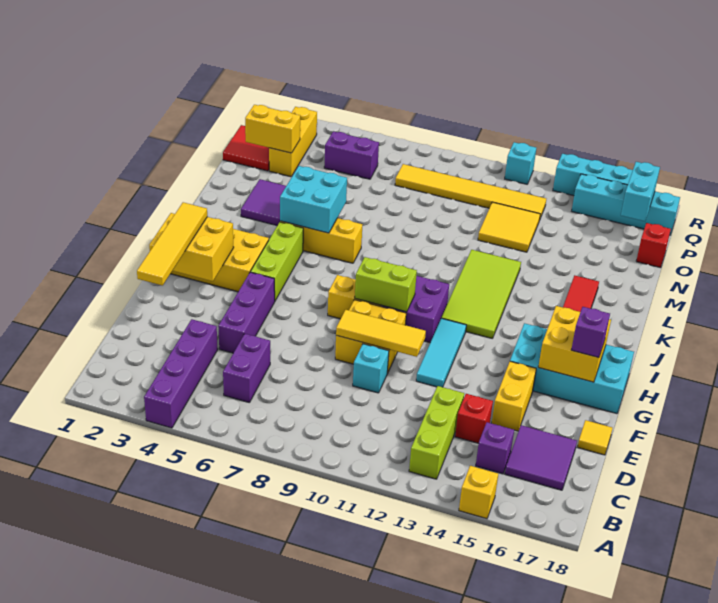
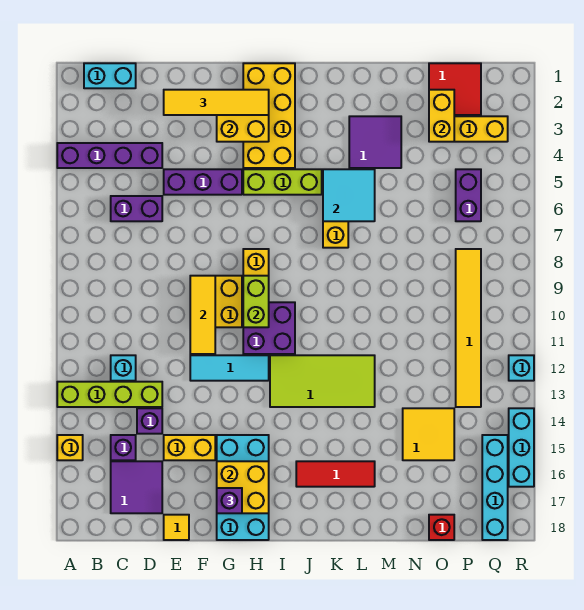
lime brick B13:D13 level 1 -> lime brick A13:D13 level 1
red brick D14 level 1 -> purple brick D14 level 1
cyan brick E10 level 1 -> cyan brick C12 level 1
cyan brick K5:L6 level 2 -> cyan tile K5:L6 level 2
yellow tile N12:O13 level 1 -> yellow tile N14:O15 level 1
cyan brick P17:Q17 level 2 -> cyan brick B1:C1 level 1

